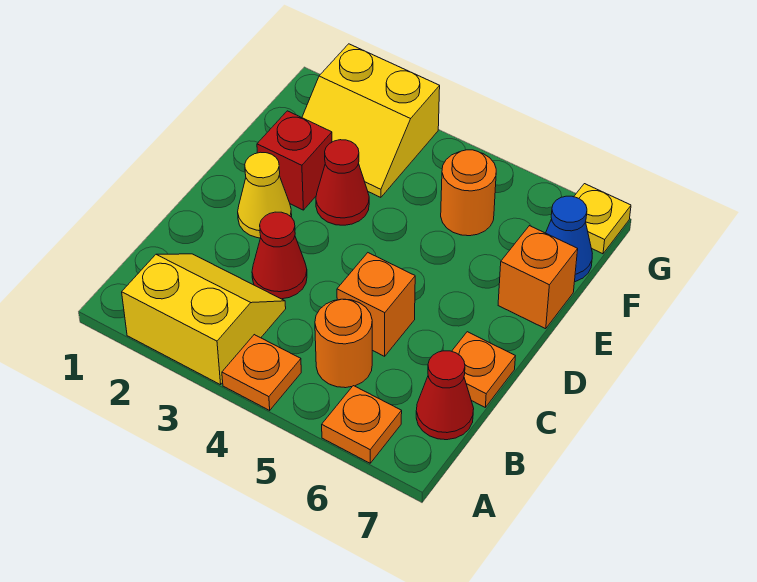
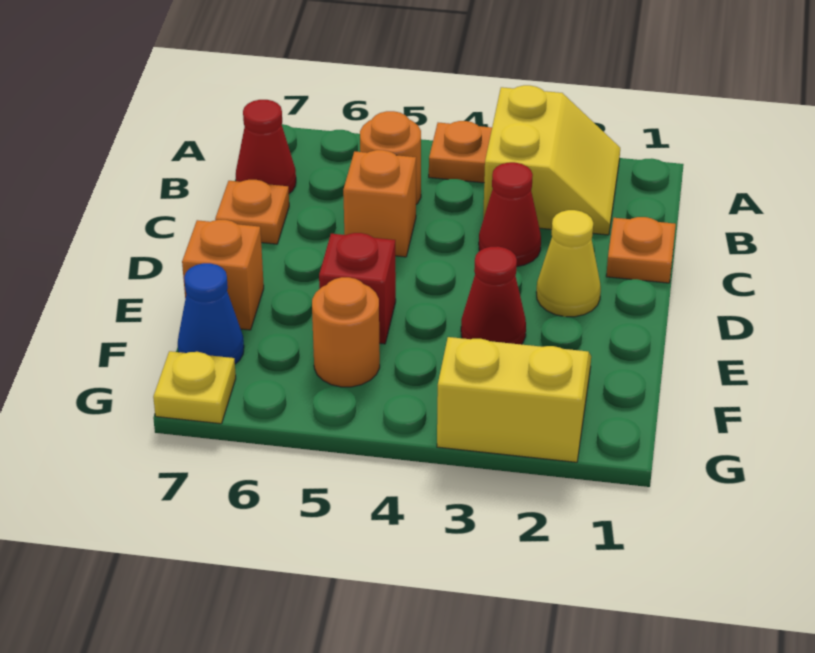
yellow slope A2:B3 level 1 top A -> yellow slope A2:B3 level 1 top 3
orange plate A6 level 1 -> orange plate C1 level 1
red brick E2 level 1 -> red brick E5 level 1

